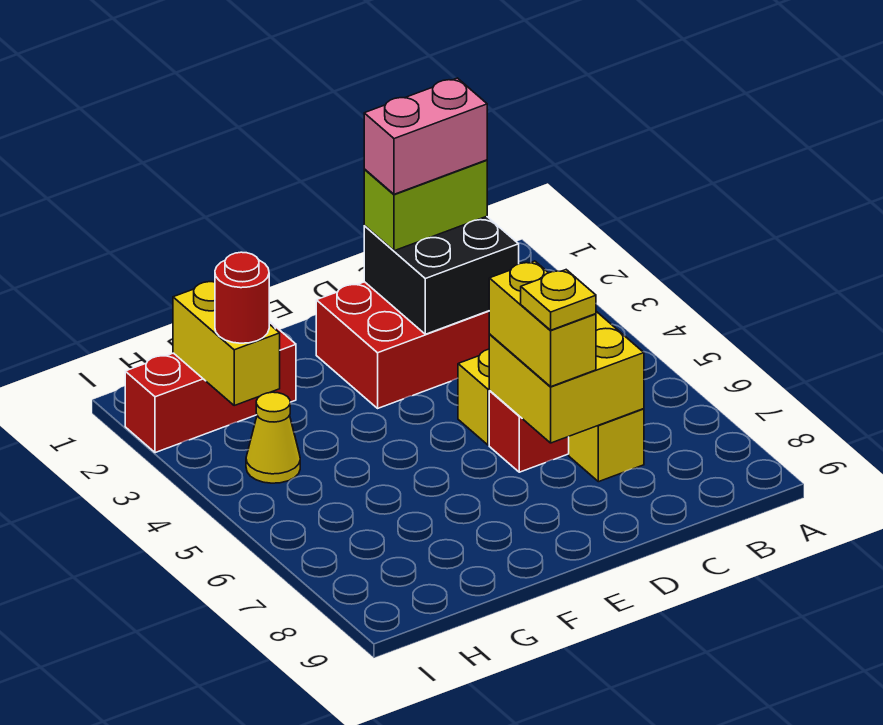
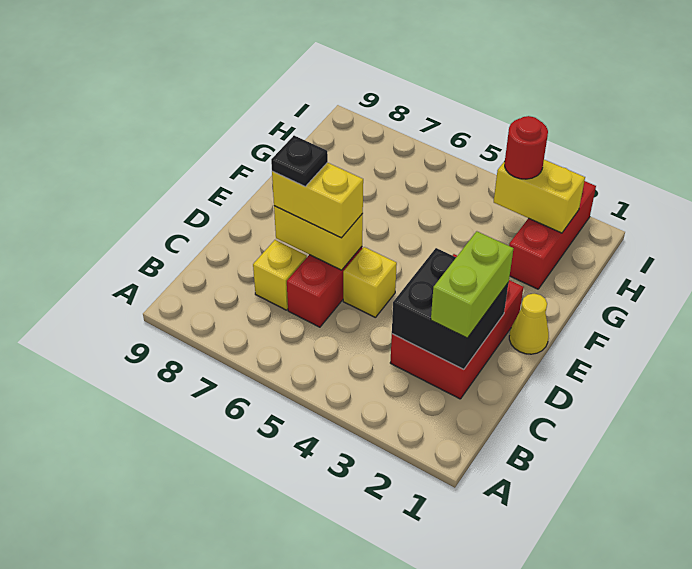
pink brick C2:D2 level 4 -> none
yellow brick C6:D7 level 2 -> yellow brick D6:D7 level 2
yellow plate D7 level 4 -> black plate D7 level 4
yellow cone H4 level 1 -> yellow cone E1 level 1

